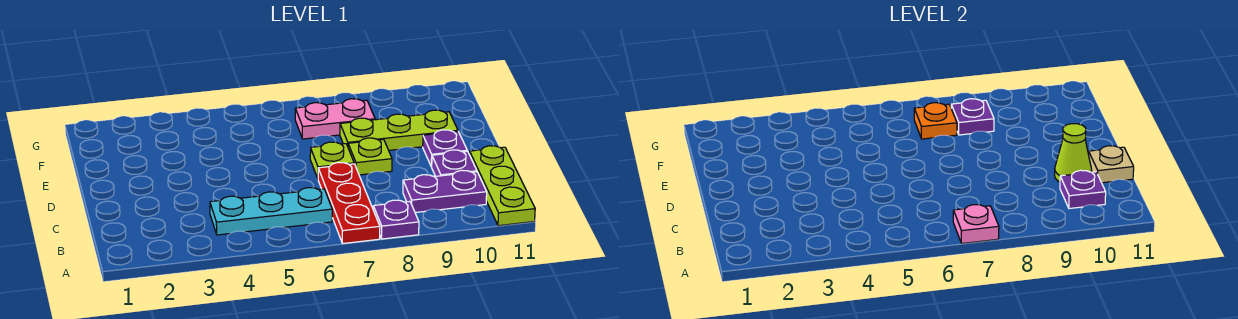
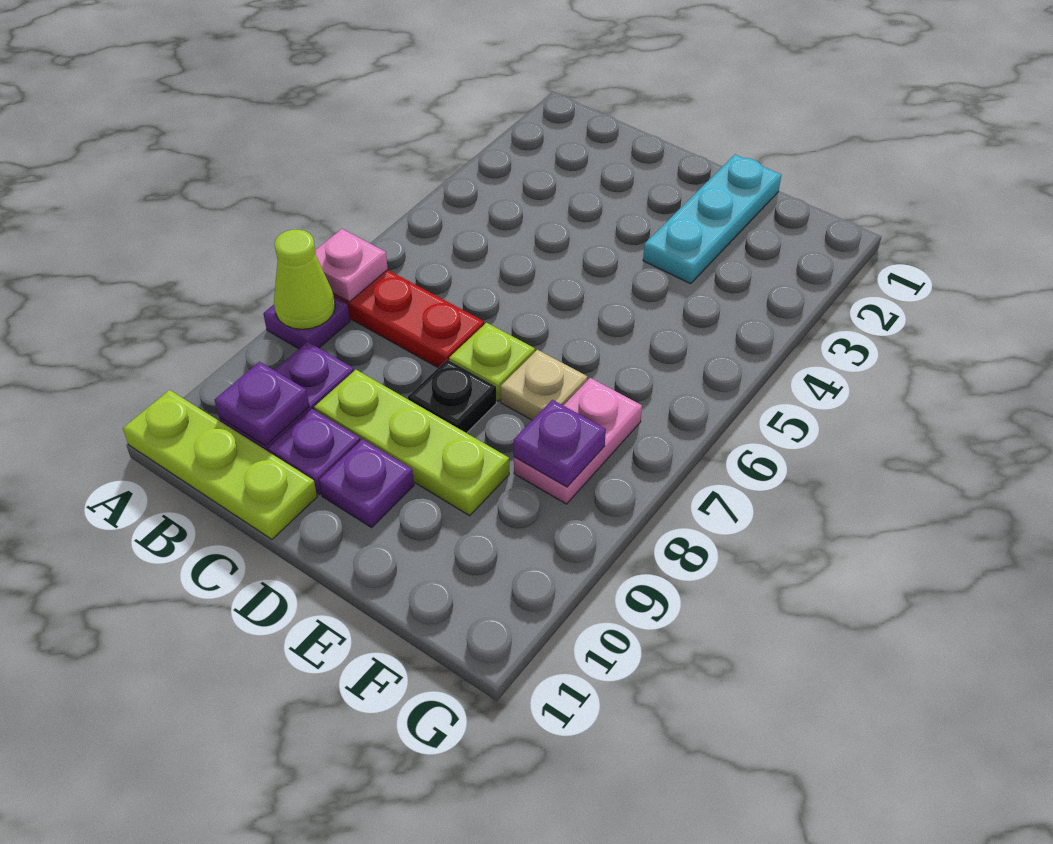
cyan plate B4:B6 level 1 -> cyan plate E1:E3 level 1
lime cone C10 level 2 -> lime cone A8 level 2
tan plate C11 level 2 -> tan plate E7 level 1
lime plate D8 level 1 -> black plate D8 level 1
lime plate E8:E10 level 1 -> lime plate C9:E9 level 1
orange plate F7 level 2 -> none

